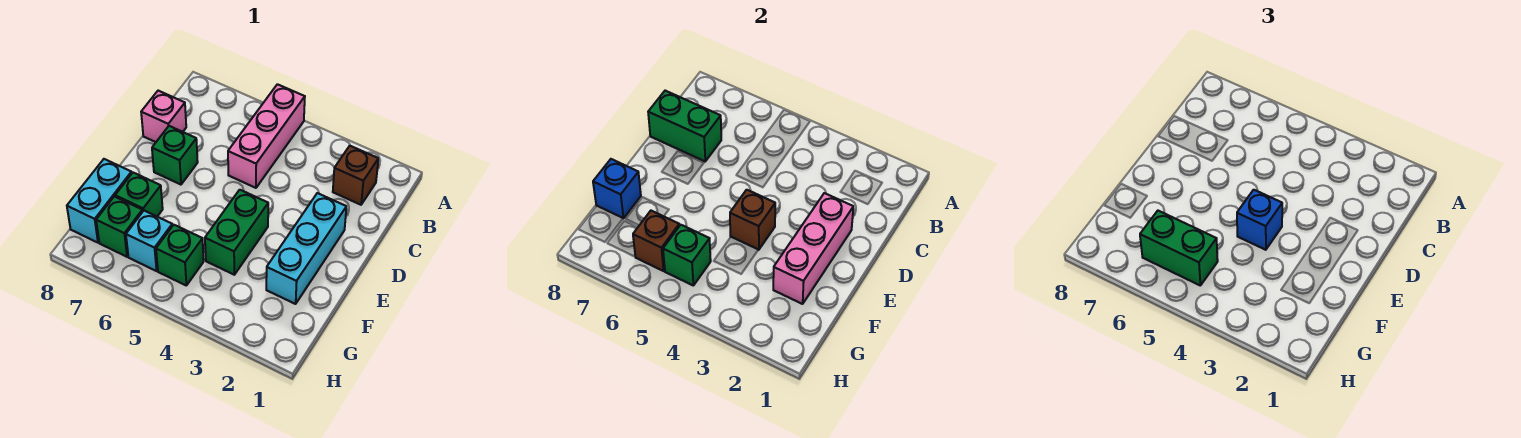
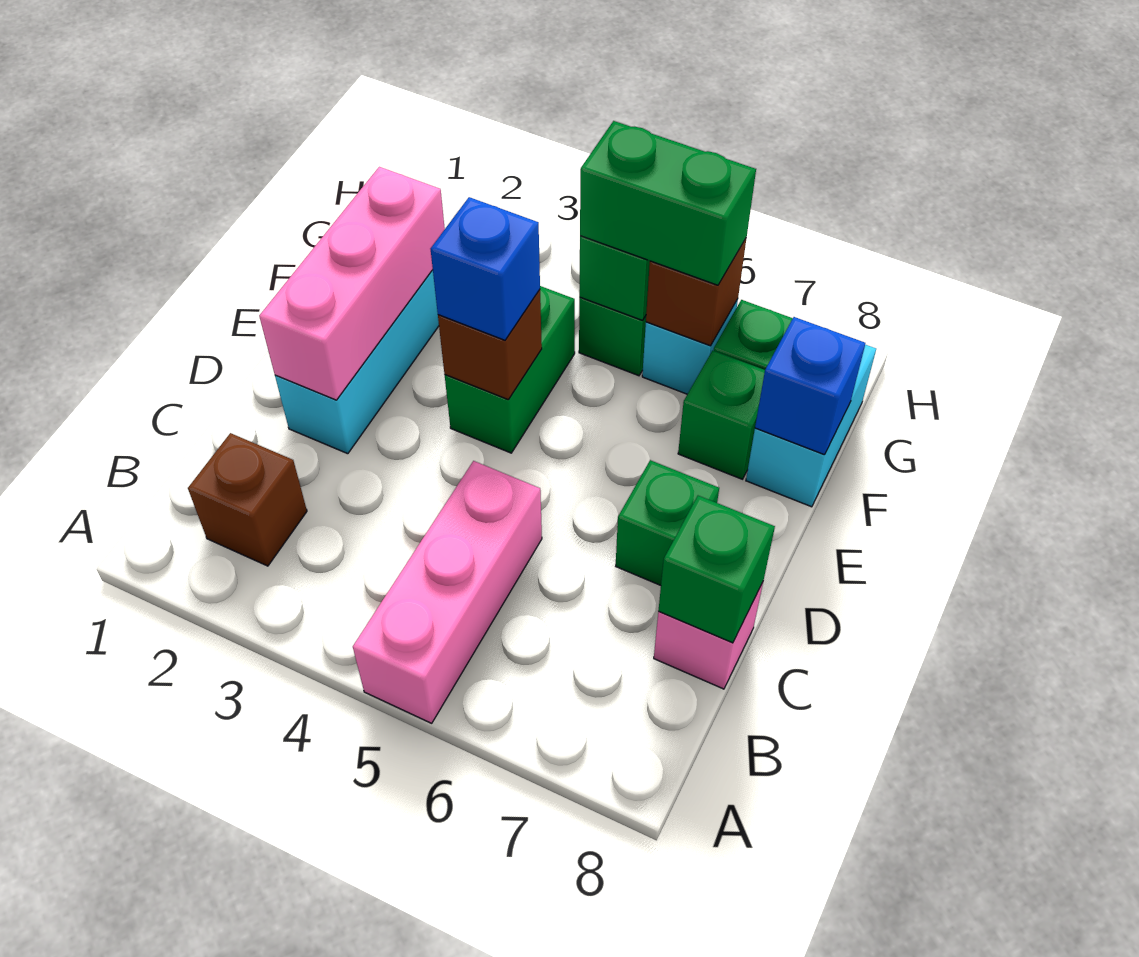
green brick C7:C8 level 2 -> green brick C8 level 2

